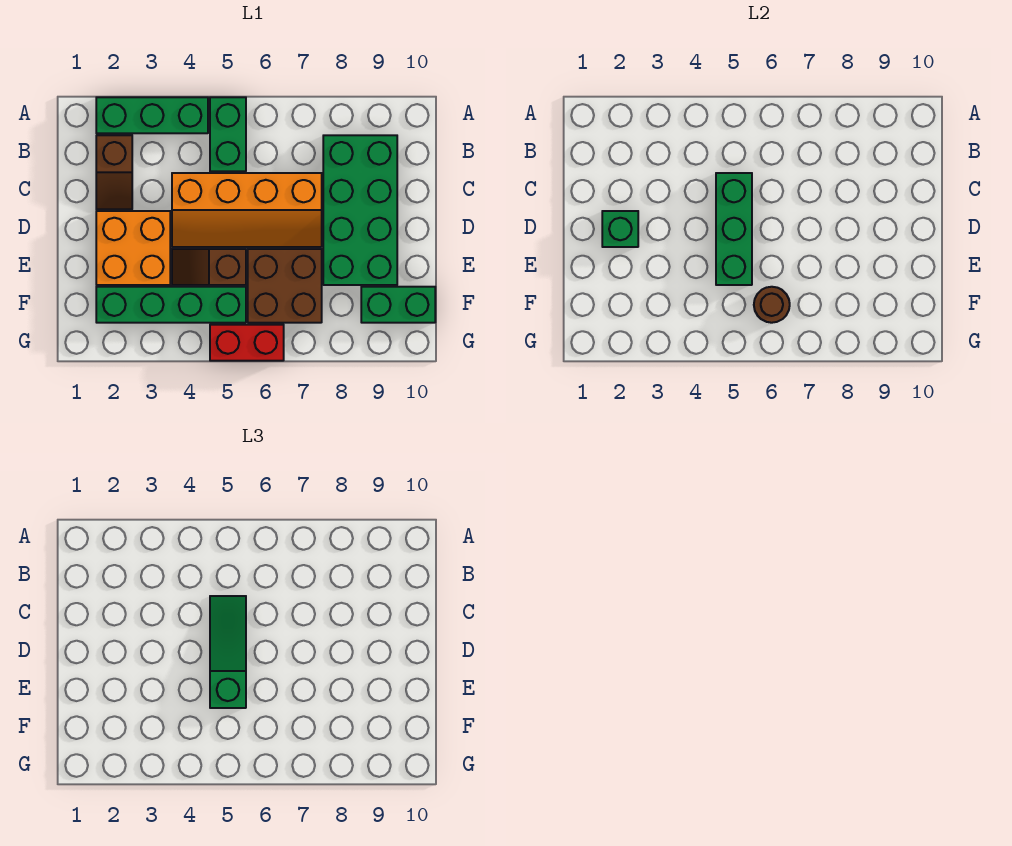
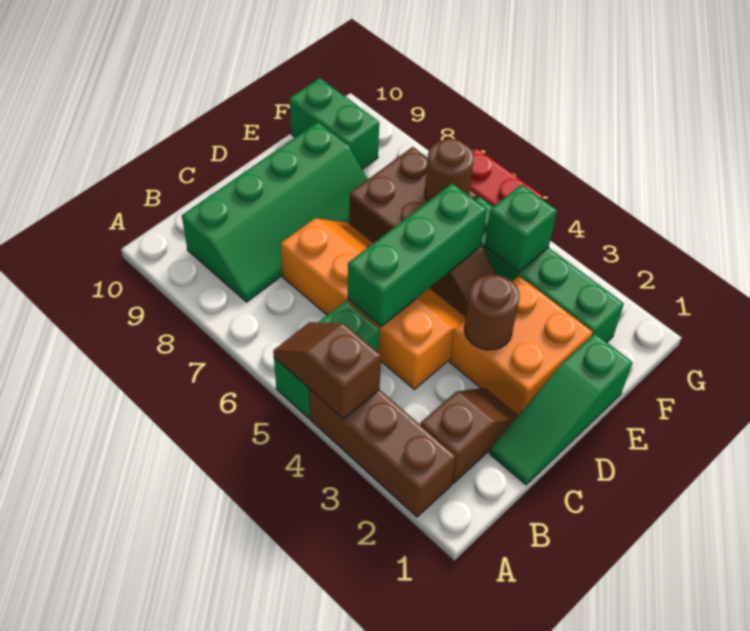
green brick A2:A4 level 1 -> brown brick A2:A4 level 1
none -> brown slope A4:A5 level 2 top 4
green brick B8:E9 level 1 -> green slope B8:E9 level 1 top 9
green slope C5:E5 level 3 top E -> green slope C1:E1 level 1 top E
green brick D2 level 2 -> green brick F4 level 2
none -> brown round brick D3 level 2

